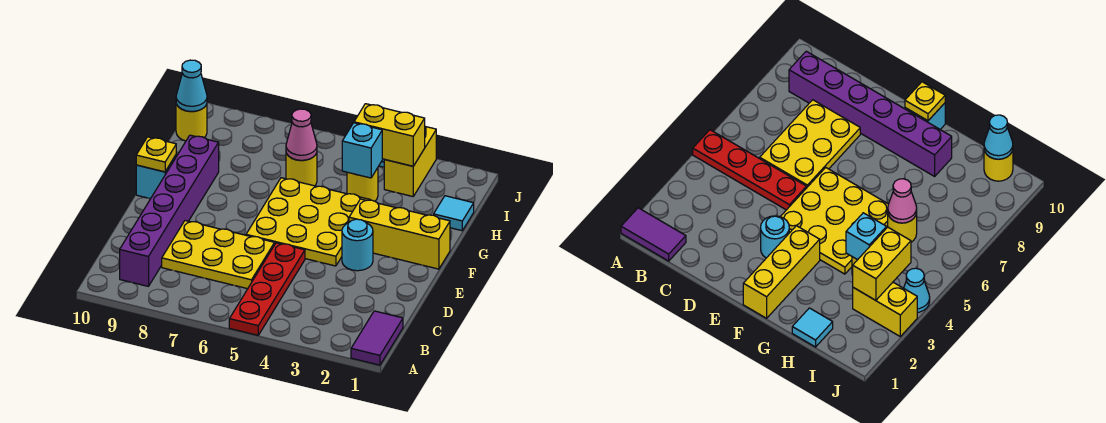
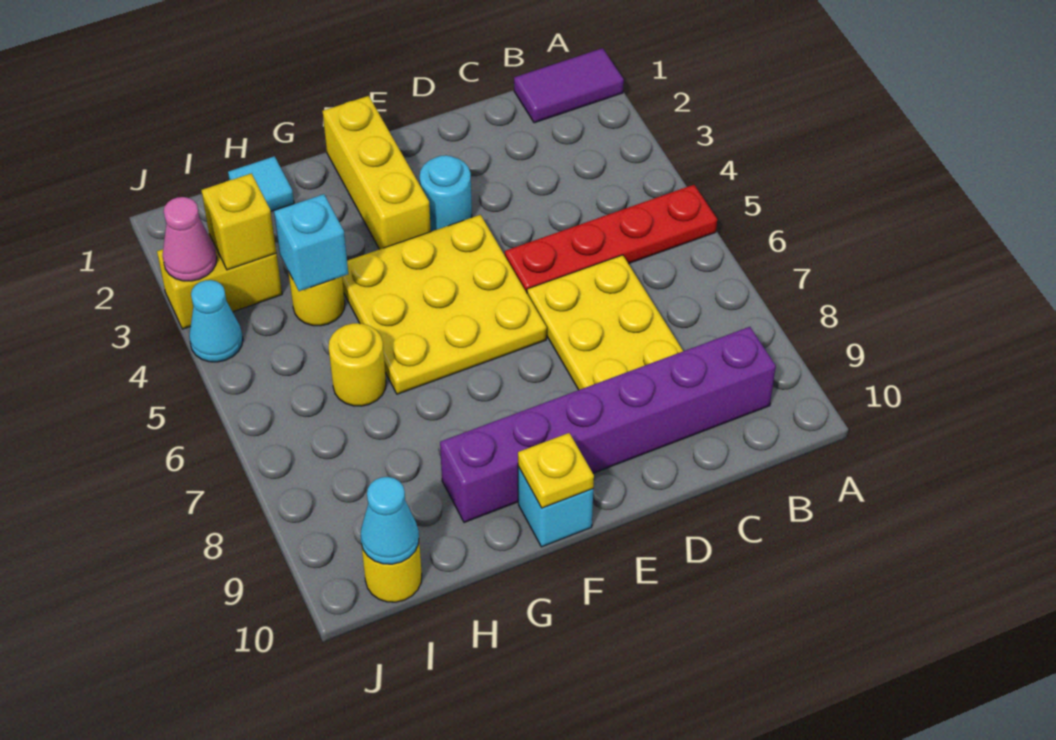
pink cone H6 level 2 -> pink cone J3 level 2
yellow brick I3:I4 level 2 -> yellow brick I3 level 2

